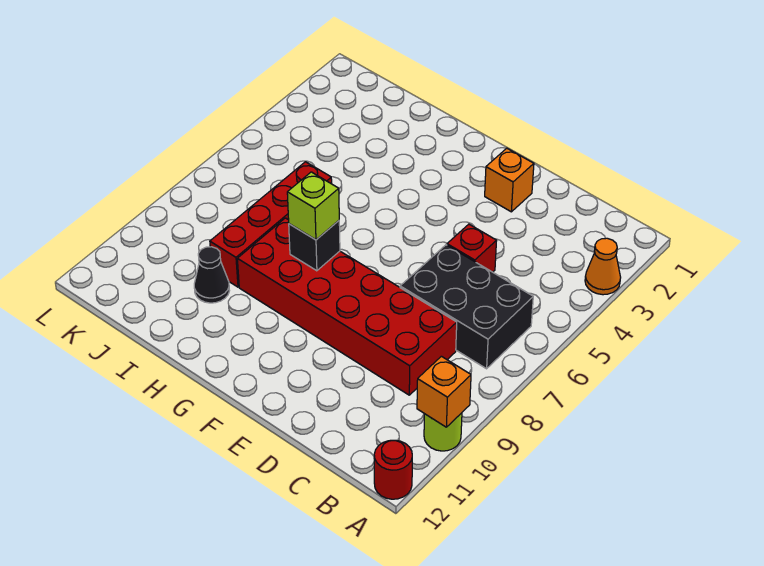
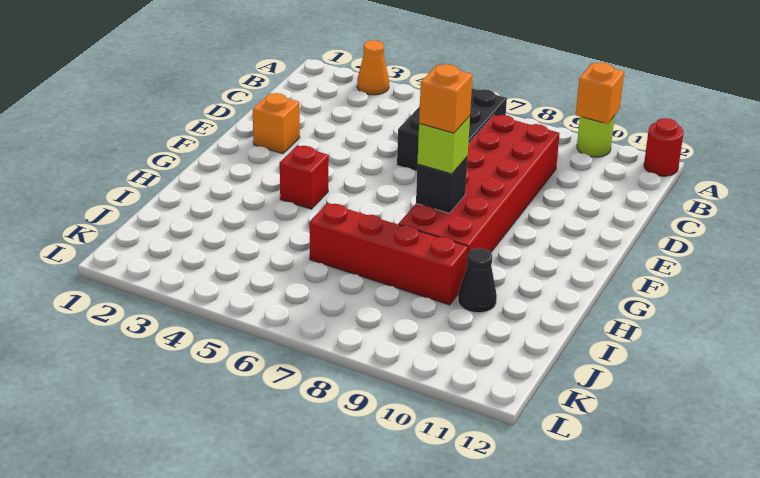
red brick D5 level 1 -> red brick G4 level 1
none -> orange brick G8 level 4

